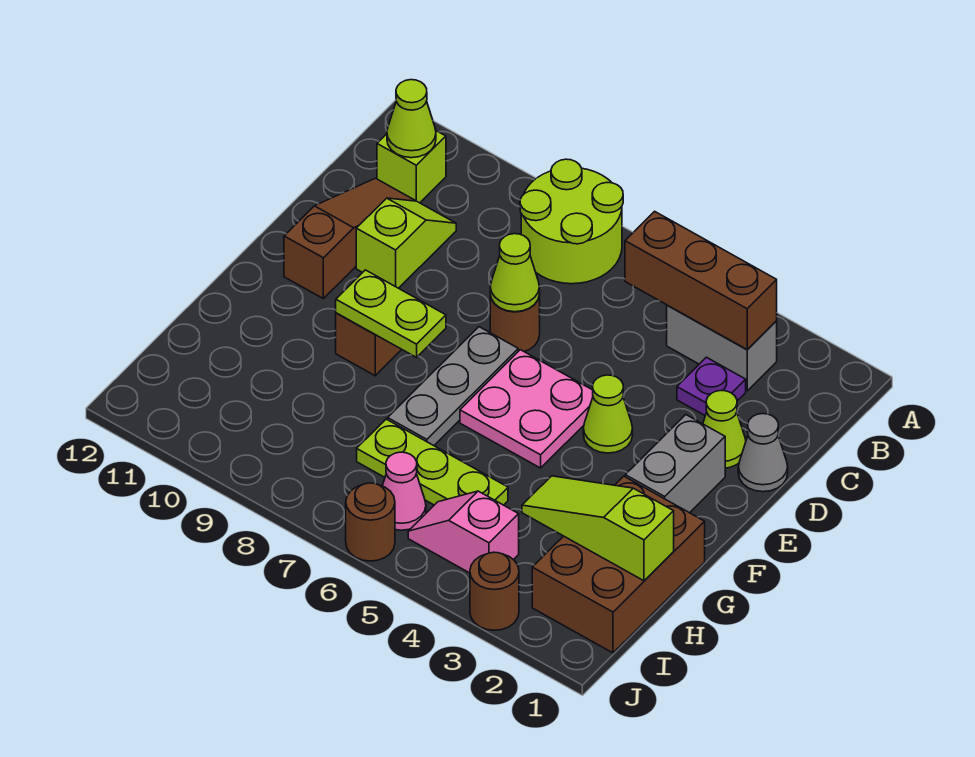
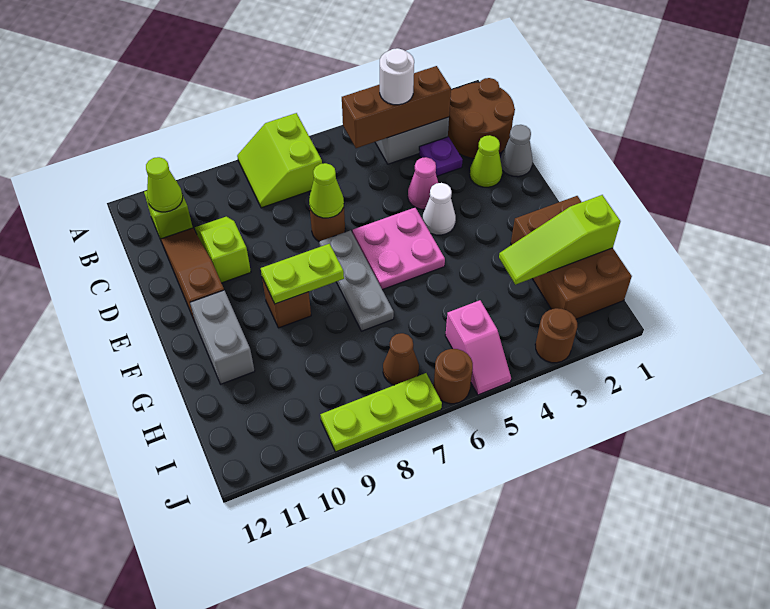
lime round brick A7:B8 level 1 -> lime slope A7:B8 level 1 top 7
none -> brown round brick B1:C2 level 1
none -> white round brick B4 level 3
grey brick E2:F2 level 1 -> grey brick F11:G11 level 1
lime cone E4 level 1 -> white cone E4 level 1
lime plate H5:H7 level 1 -> lime plate J7:J9 level 1
pink slope I4:I5 level 1 top 4 -> pink slope I5:J5 level 1 top I
pink cone I6 level 1 -> pink cone D4 level 1
none -> brown cone I7 level 1

